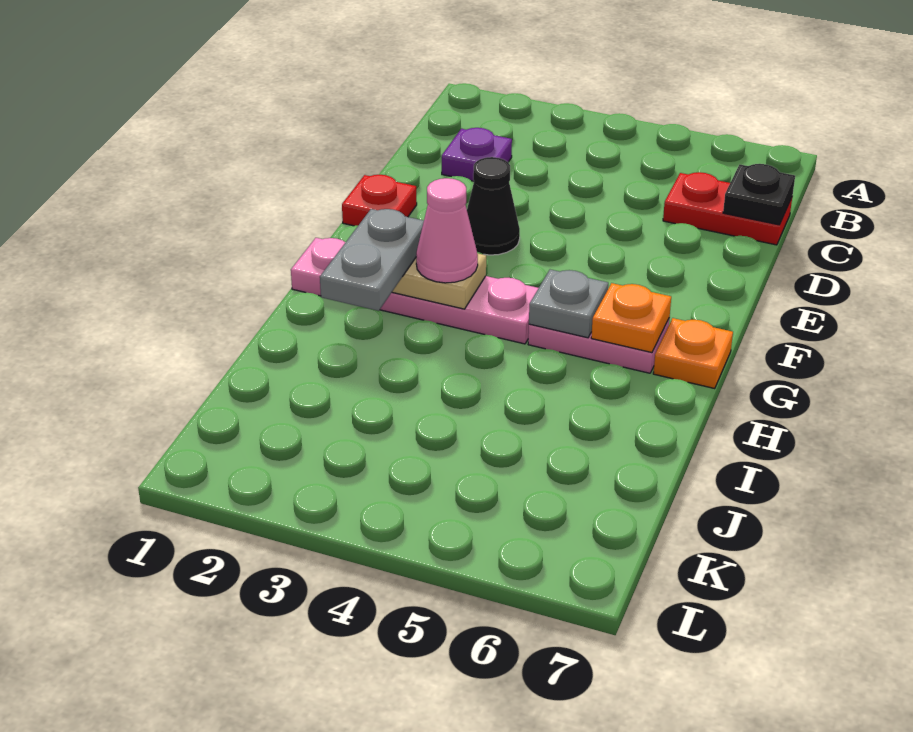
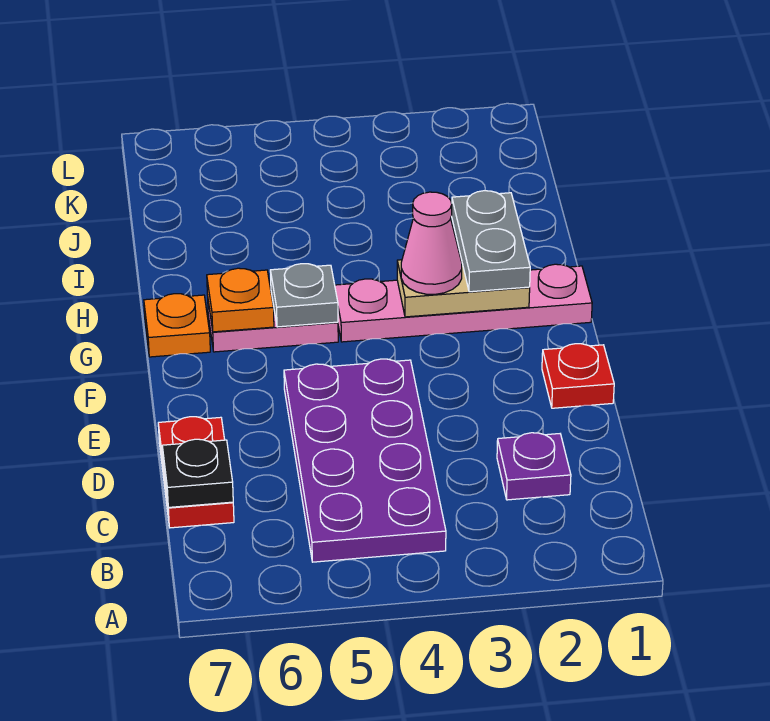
none -> purple plate B4:E5 level 1
red plate C6:C7 level 1 -> red plate C7:D7 level 1
black cone E3 level 1 -> none

